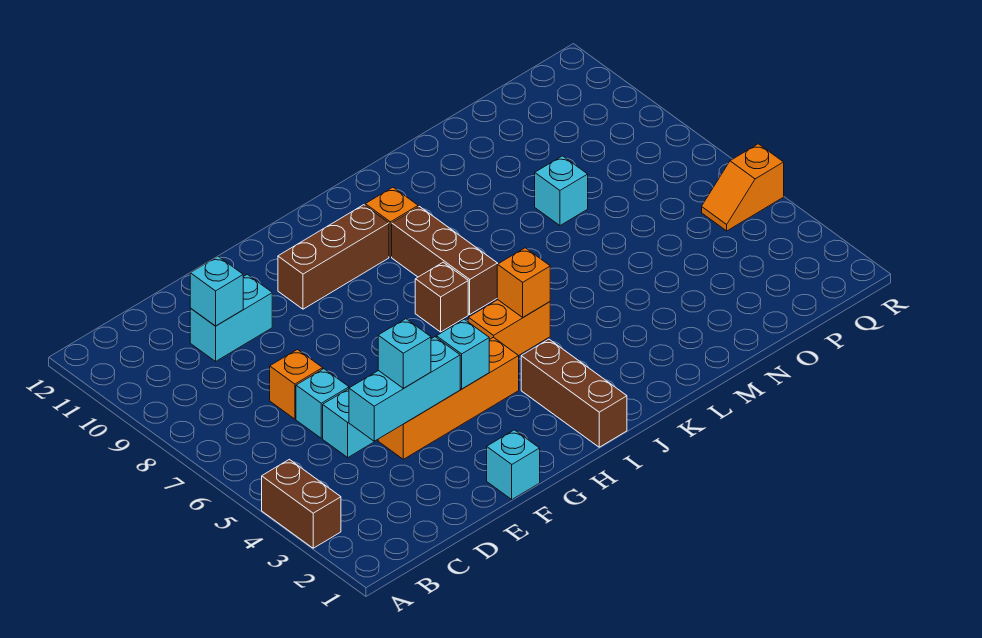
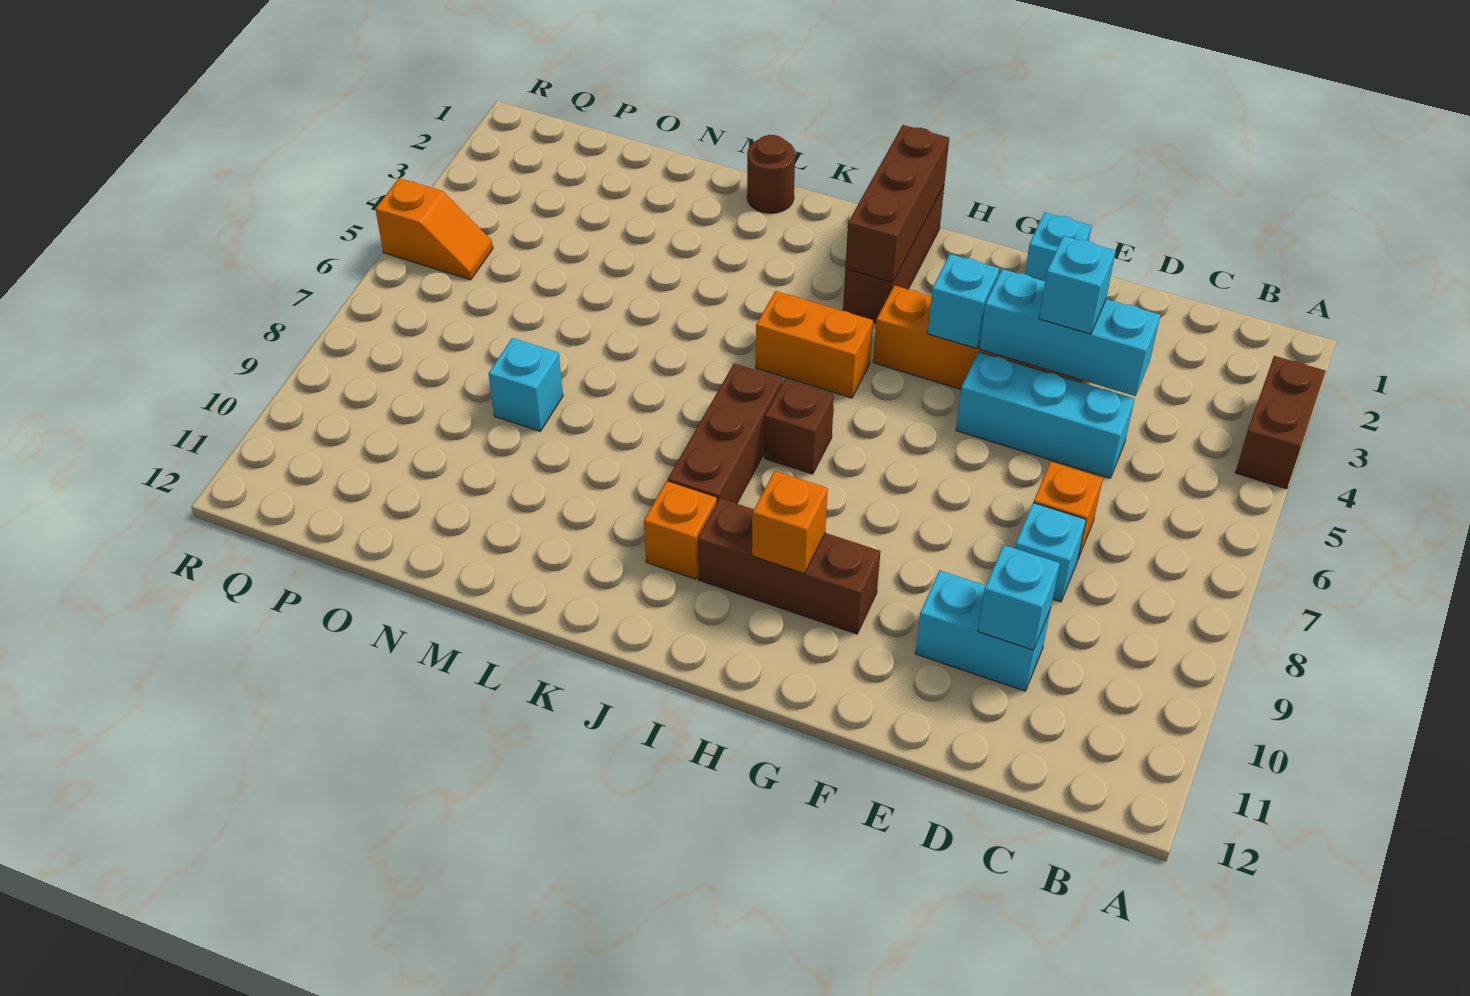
cyan brick D6 level 1 -> cyan brick D8 level 1
none -> brown brick I1:I3 level 2
orange brick J5 level 2 -> orange brick H10 level 2
none -> brown round brick L1 level 1

